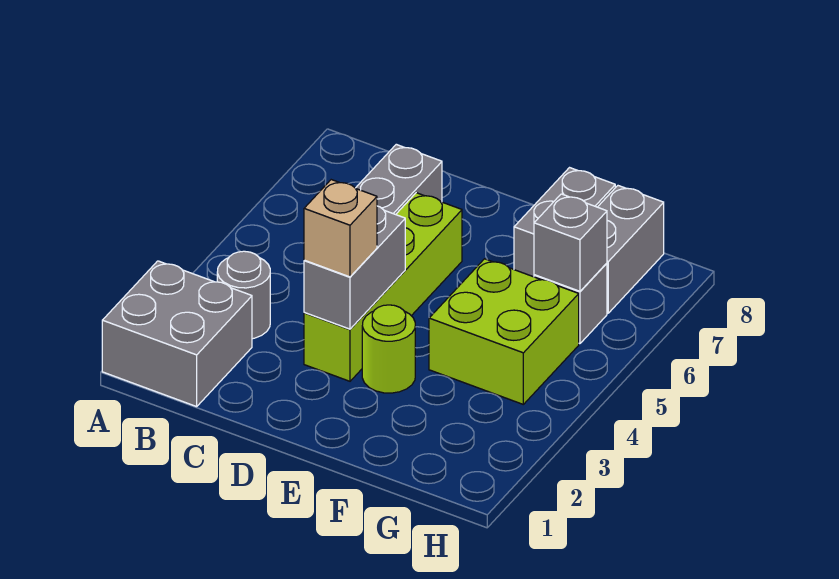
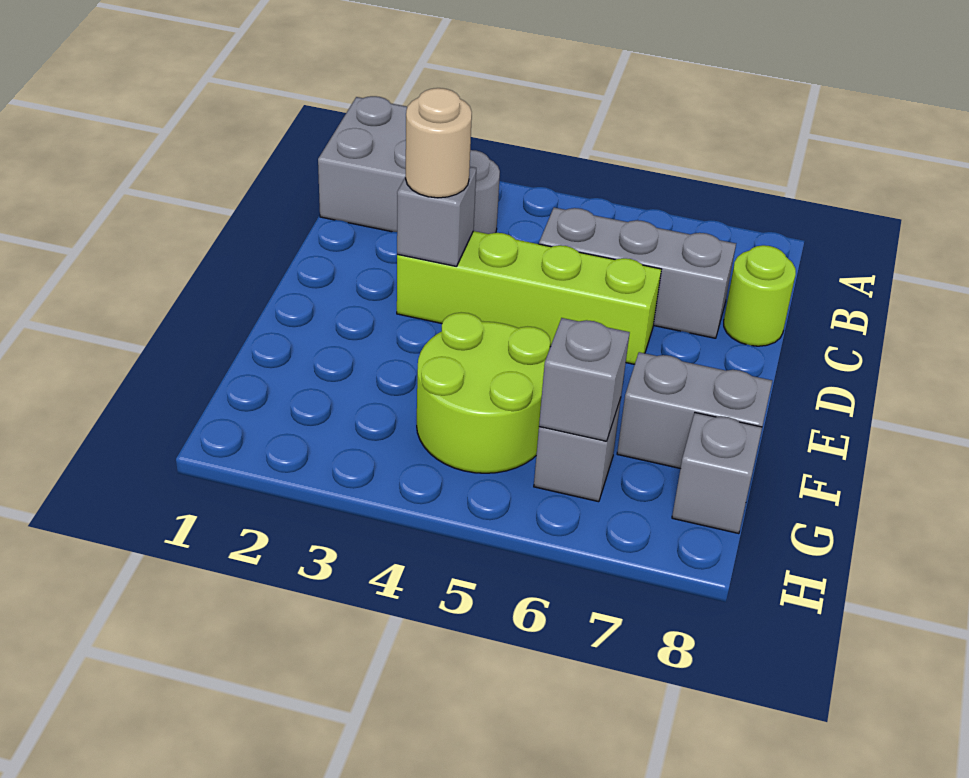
grey brick D3:D4 level 2 -> grey brick D3 level 2
tan brick D3 level 3 -> tan round brick D3 level 3
lime round brick E3 level 1 -> lime round brick C8 level 1
lime brick F4:G5 level 1 -> lime round brick F4:G5 level 1
grey brick G7:G8 level 1 -> grey brick G8 level 1

